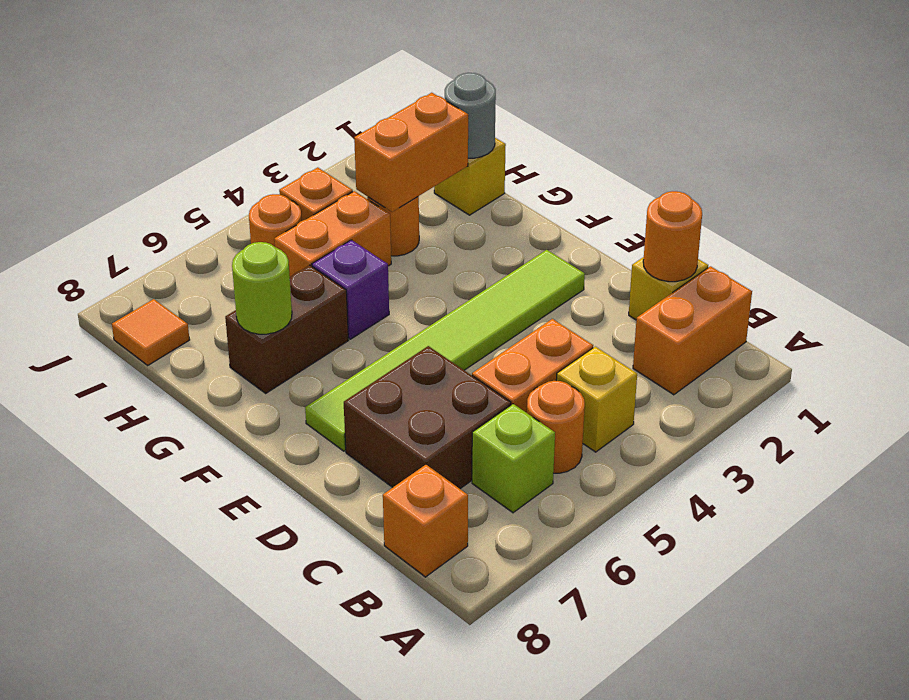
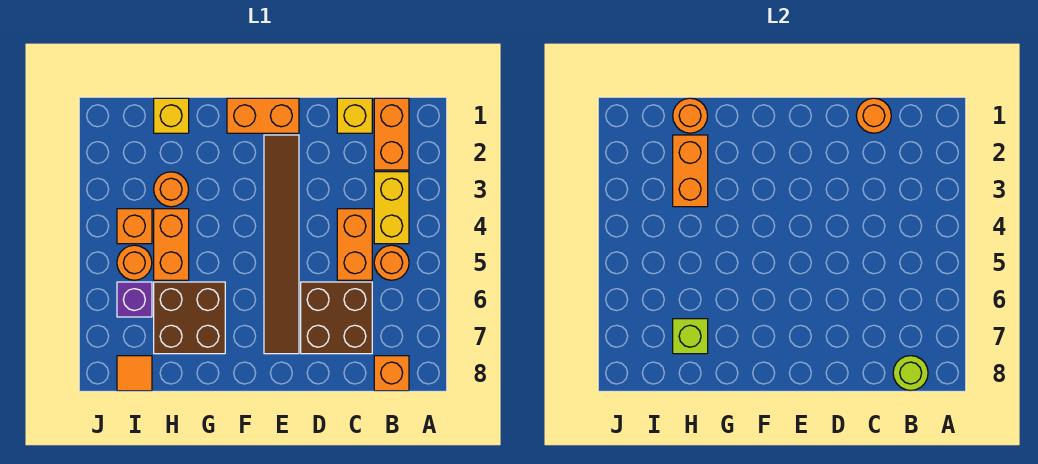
yellow brick B4 level 1 -> yellow brick B3:B4 level 1
lime brick B6 level 1 -> lime brick H7 level 2
none -> orange brick E1:F1 level 1
lime tile E2:E7 level 1 -> brown tile E2:E7 level 1
purple brick G5 level 1 -> purple brick I6 level 1
brown brick G6:G7 level 1 -> brown brick G6:H7 level 1
lime round brick G7 level 2 -> lime round brick B8 level 2
grey round brick H1 level 2 -> orange round brick H1 level 2

